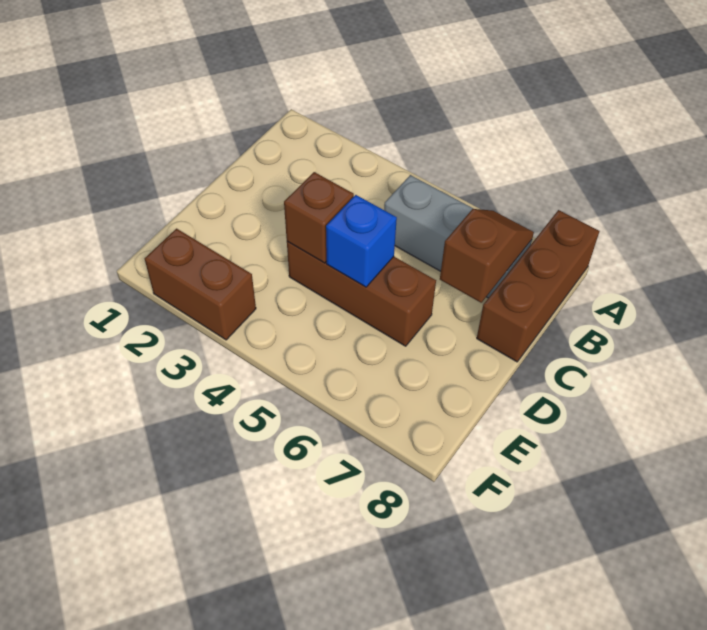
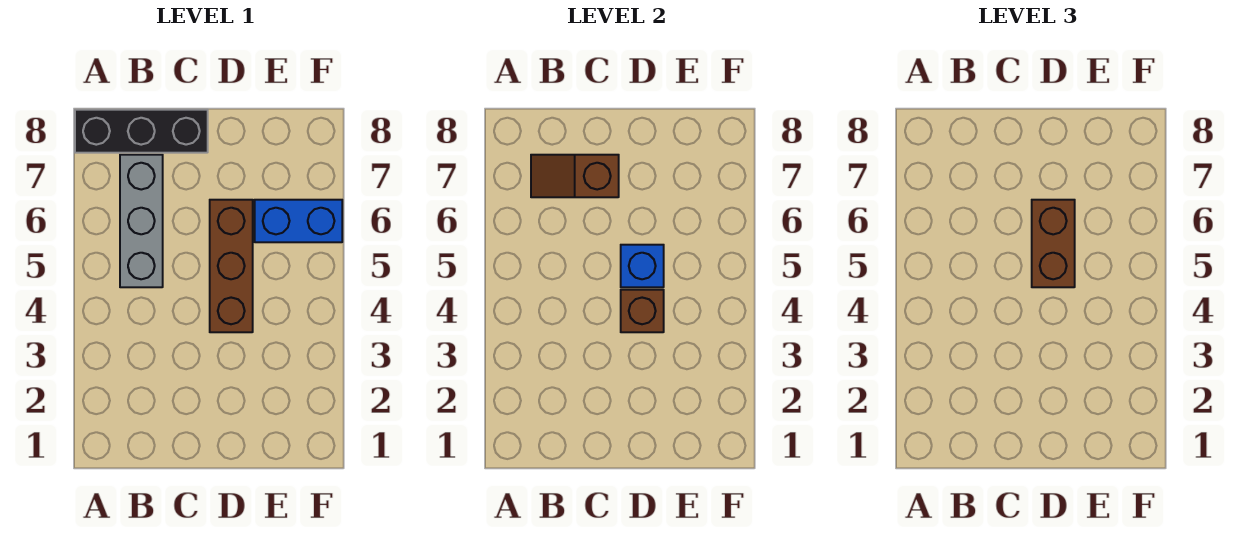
brown brick A8:C8 level 1 -> black brick A8:C8 level 1
none -> blue brick E6:F6 level 1
brown brick F2:F3 level 1 -> brown brick D5:D6 level 3

